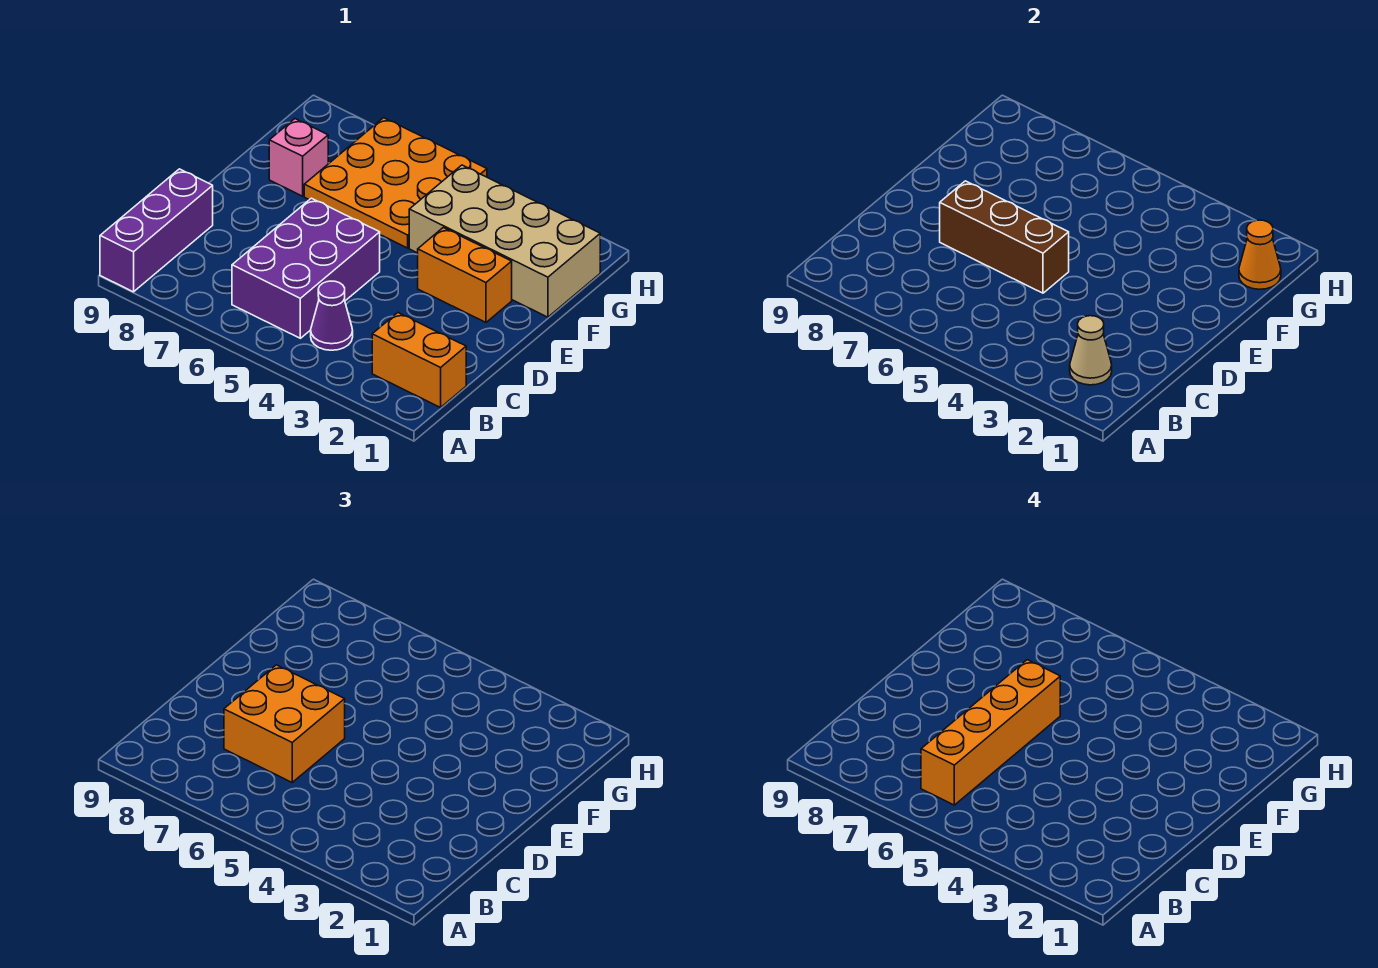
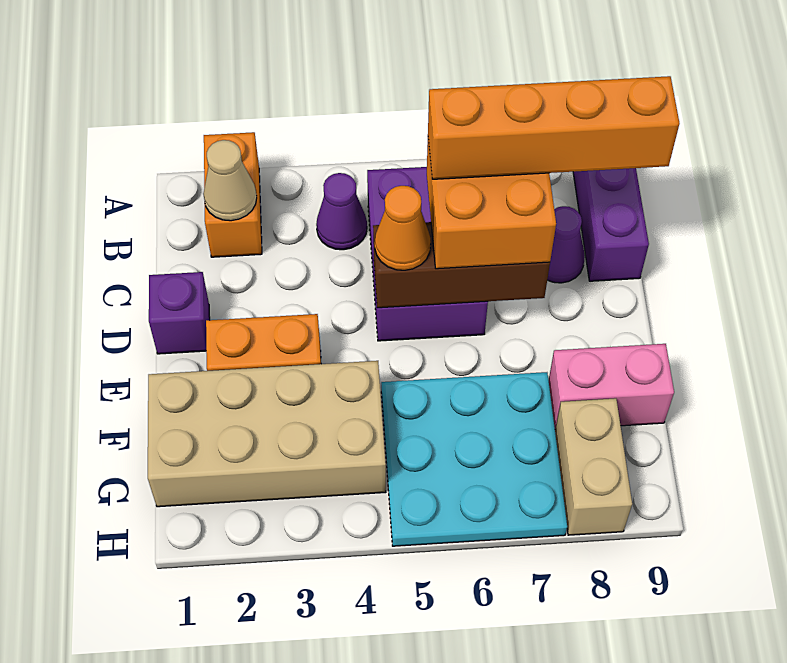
orange brick B1:B2 level 1 -> orange brick A2:B2 level 1
orange brick B6:E6 level 4 -> orange brick C6:C9 level 4
none -> purple cone C8 level 1
none -> purple brick D1 level 1
orange plate F5:H7 level 1 -> cyan plate F5:H7 level 1
pink brick F8 level 1 -> pink brick F8:F9 level 1
orange cone G1 level 2 -> orange cone D5 level 3
none -> tan brick G8:H8 level 1

